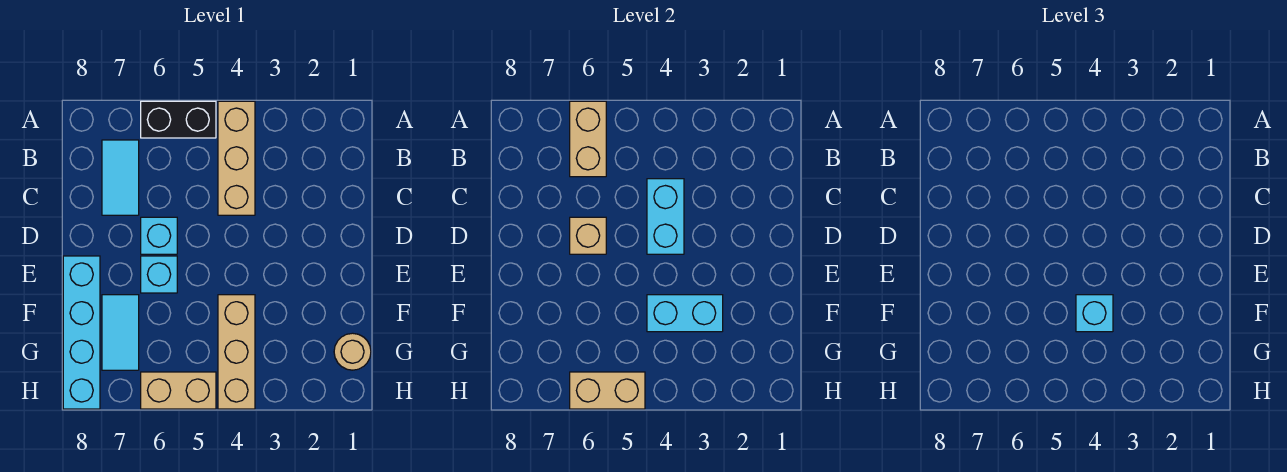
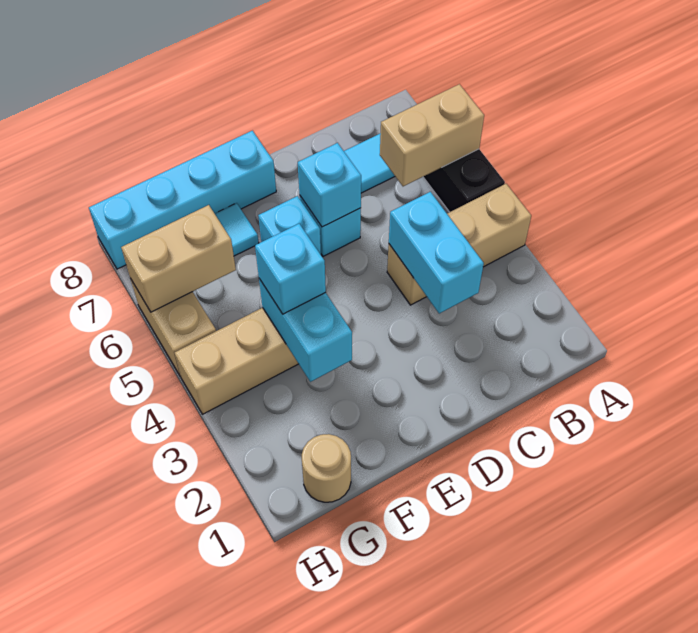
cyan brick C4:D4 level 2 -> cyan brick C3:C4 level 2
tan brick D6 level 2 -> cyan brick D6 level 2
tan brick H5:H6 level 2 -> tan brick G6:H6 level 2

